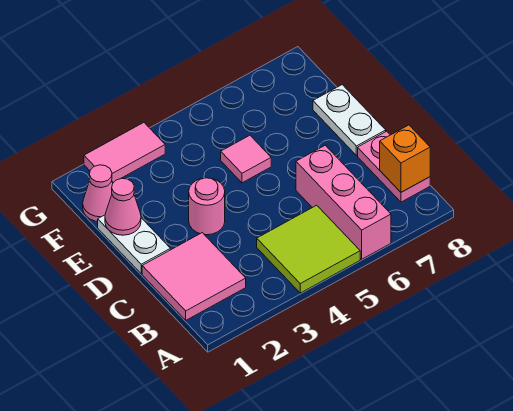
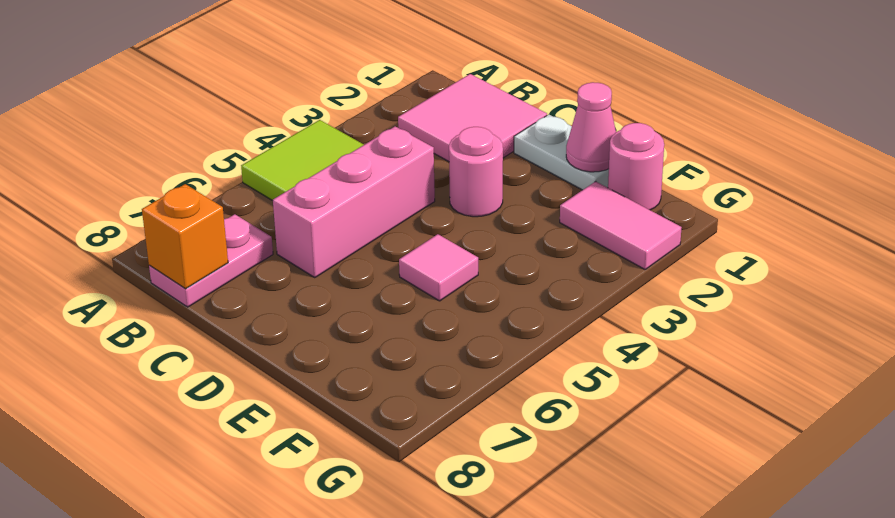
pink brick A6:C6 level 1 -> pink brick C4:C6 level 1
pink plate B8:C8 level 1 -> pink plate B7:B8 level 1
white plate D8:E8 level 1 -> none
pink cone F1 level 1 -> pink round brick F1 level 1
pink tile G2:G3 level 1 -> pink tile F2:G2 level 1

